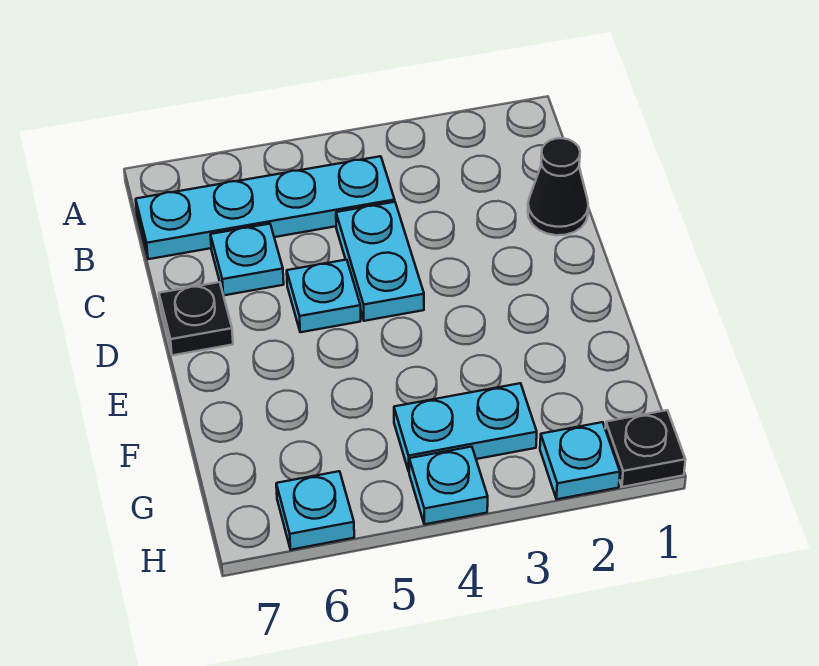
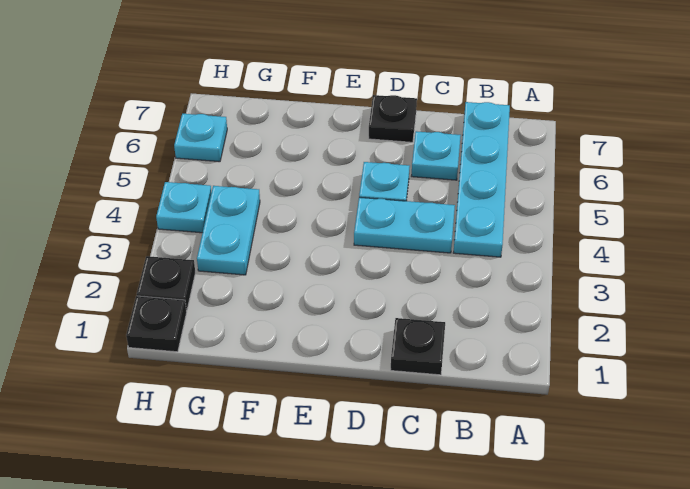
black cone C1 level 1 -> black plate C1 level 1
cyan plate H2 level 1 -> black plate H2 level 1

